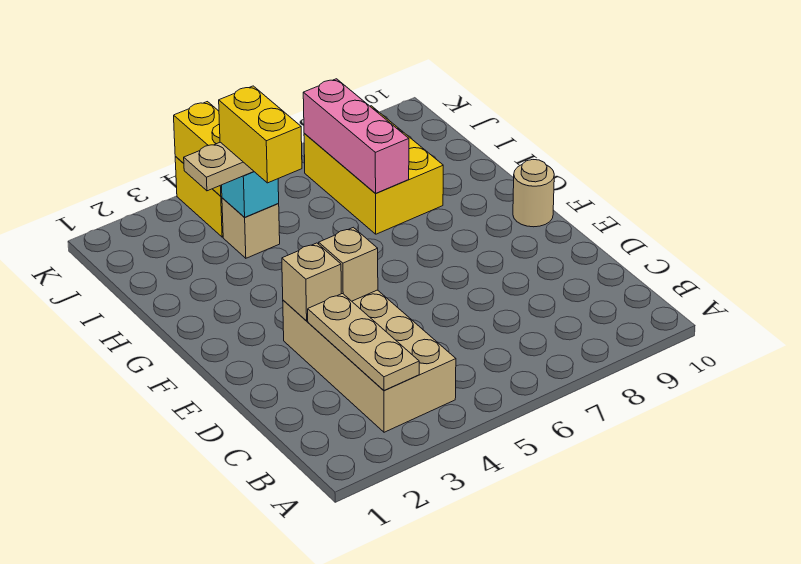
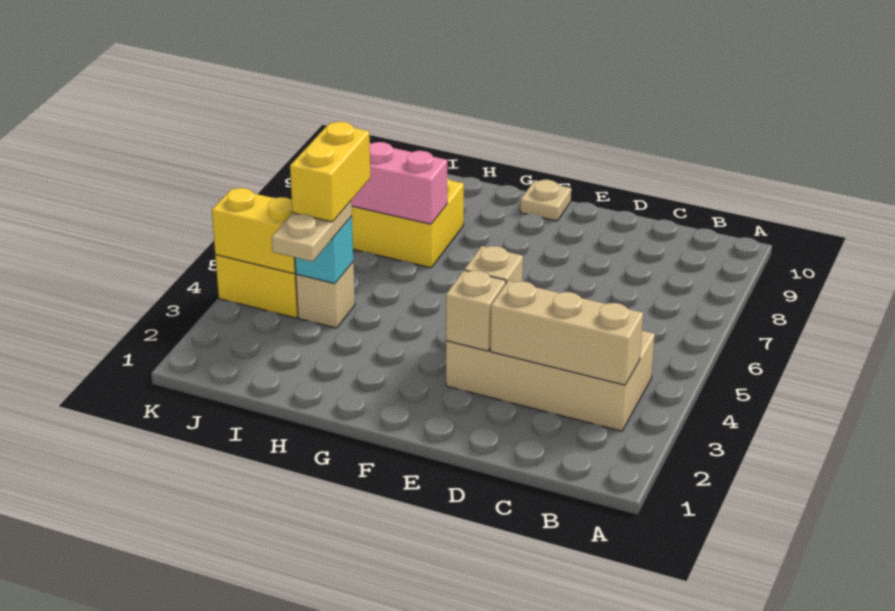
tan plate B3:D3 level 2 -> tan brick B3:D3 level 2
tan round brick F10 level 1 -> tan plate F10 level 1
yellow brick H4:I4 level 4 -> yellow brick I4:I5 level 4

